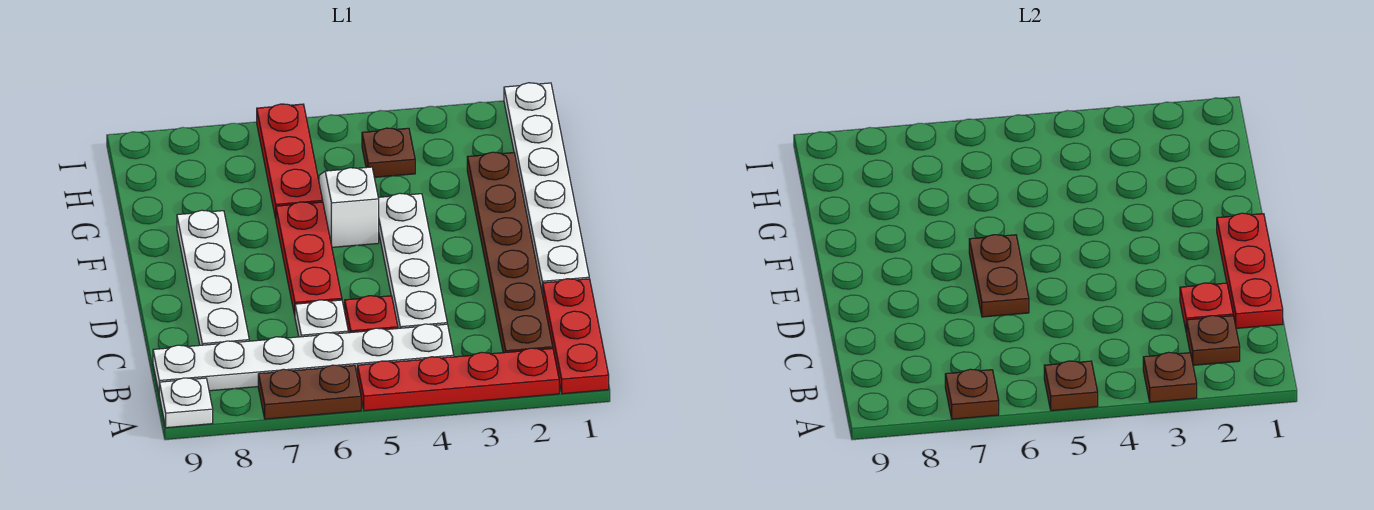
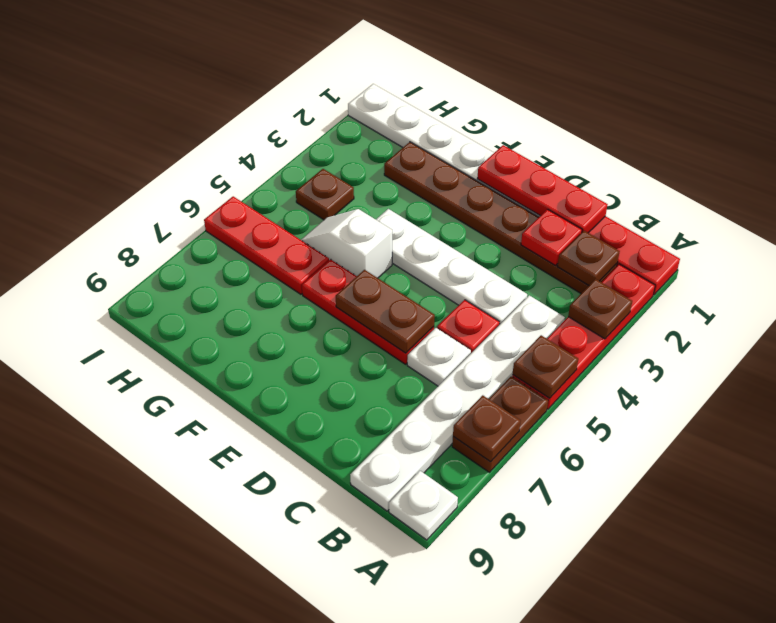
white plate C8:F8 level 1 -> none

